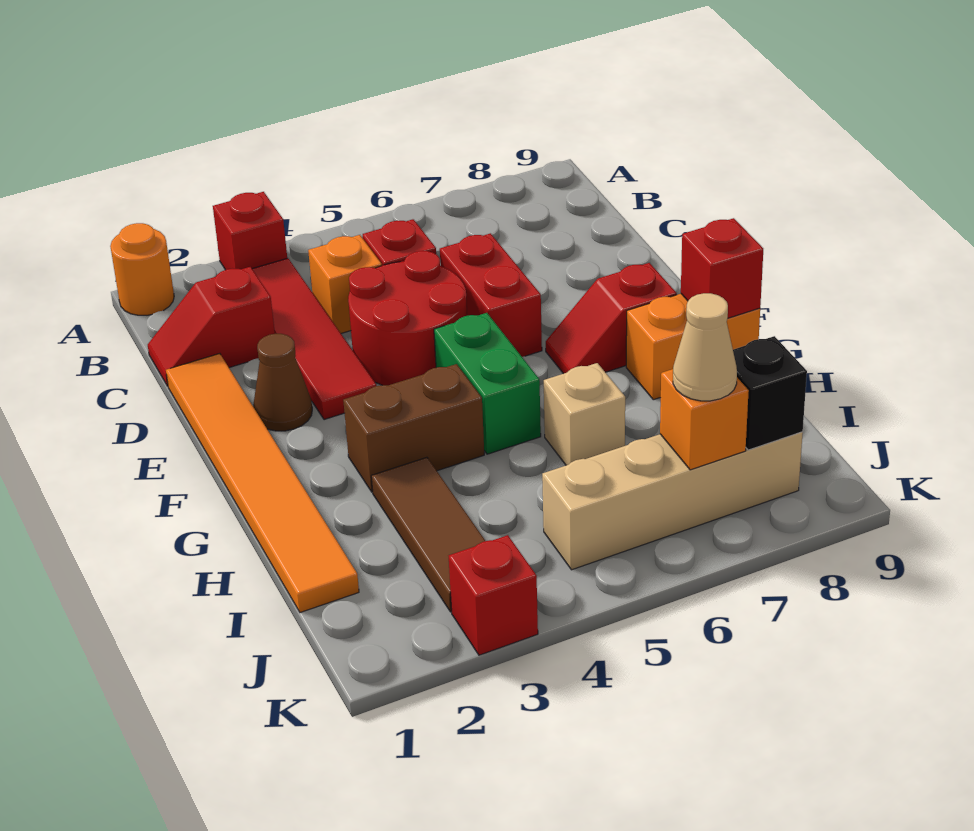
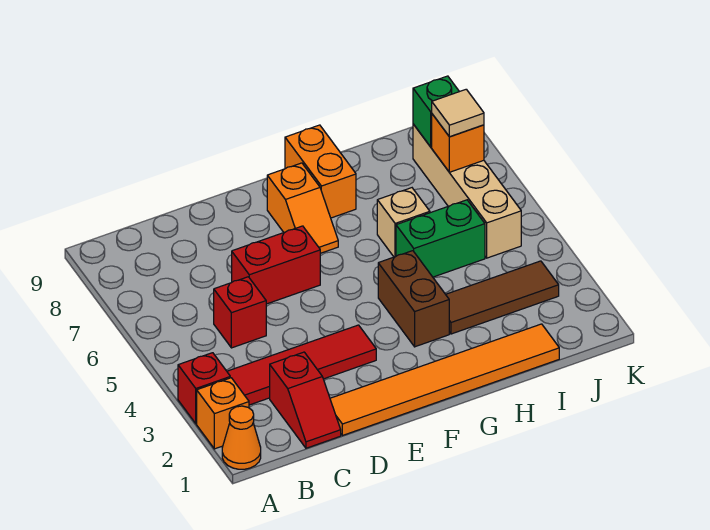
orange round brick A1 level 1 -> orange cone A1 level 1
orange brick C4 level 1 -> orange brick A2 level 1
red round brick D4:E5 level 1 -> none
brown cone E2 level 1 -> none
green brick F5:G5 level 1 -> green brick H5:I5 level 1
red slope F7:F8 level 1 top 8 -> orange slope F7:F8 level 1 top 8
red brick G9 level 2 -> none
tan cone J7 level 3 -> tan tile J7 level 3
black brick J8 level 2 -> green brick J8 level 2
red brick K3 level 1 -> none

